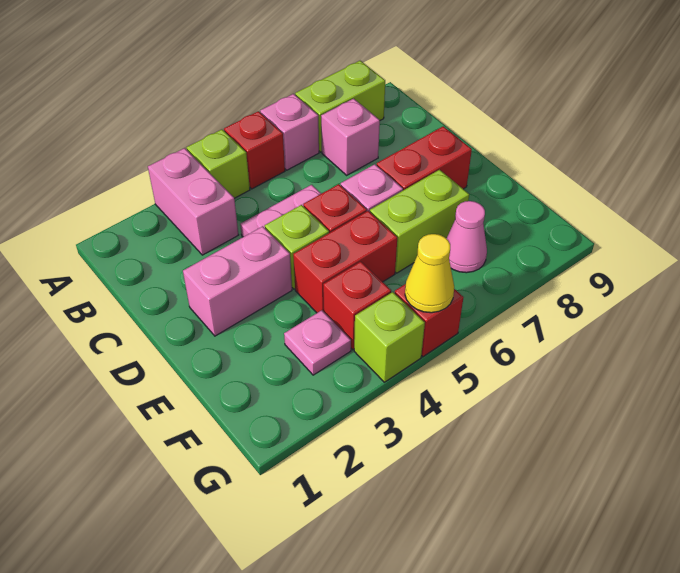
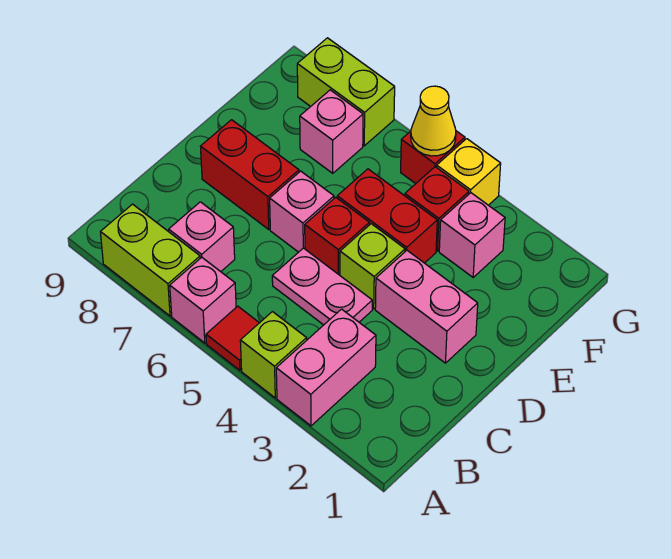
red brick A5 level 1 -> red tile A5 level 1
lime brick E6:E7 level 1 -> lime brick G7:G8 level 1
pink plate F3 level 1 -> pink brick F3 level 1
pink cone F7 level 1 -> pink brick F7 level 1
lime brick G4 level 1 -> yellow brick G4 level 1

